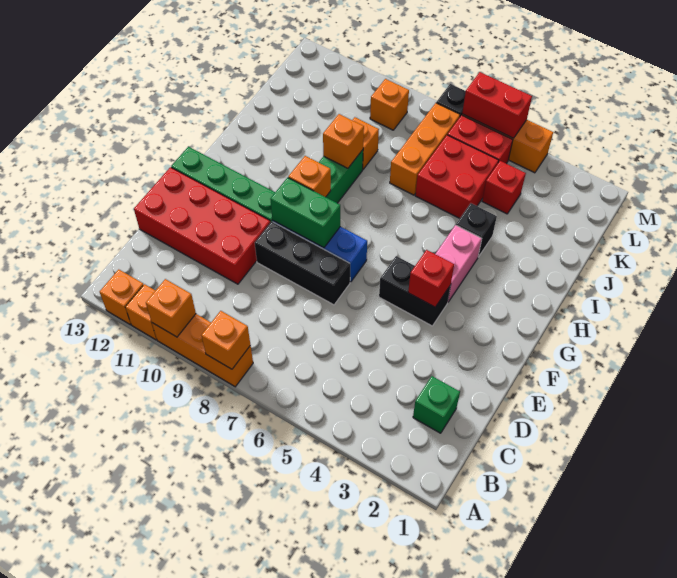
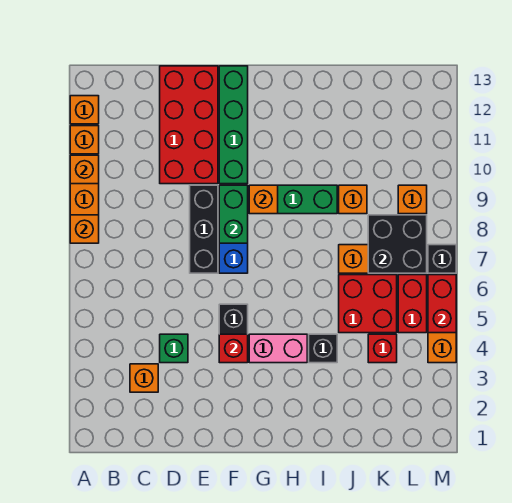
green brick C2 level 1 -> green brick D4 level 1
orange brick I9 level 2 -> orange brick C3 level 1
none -> black brick K7:L8 level 2

